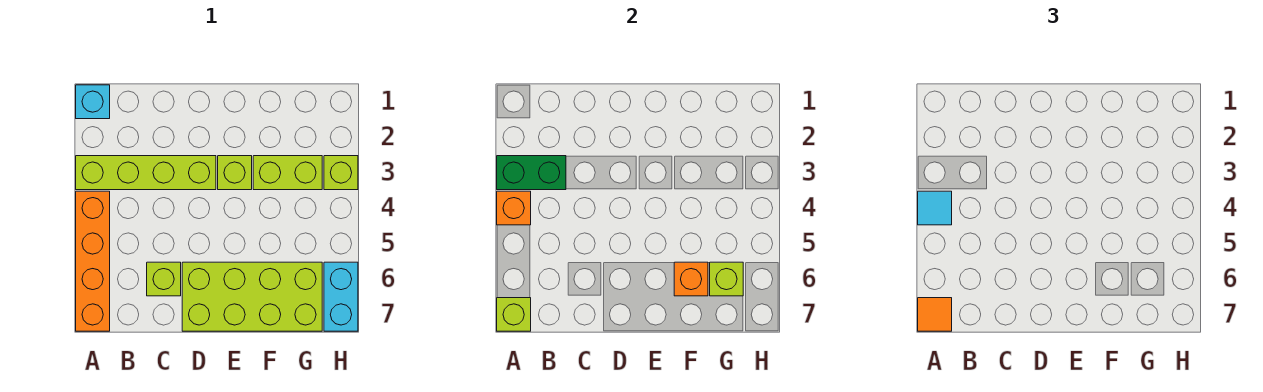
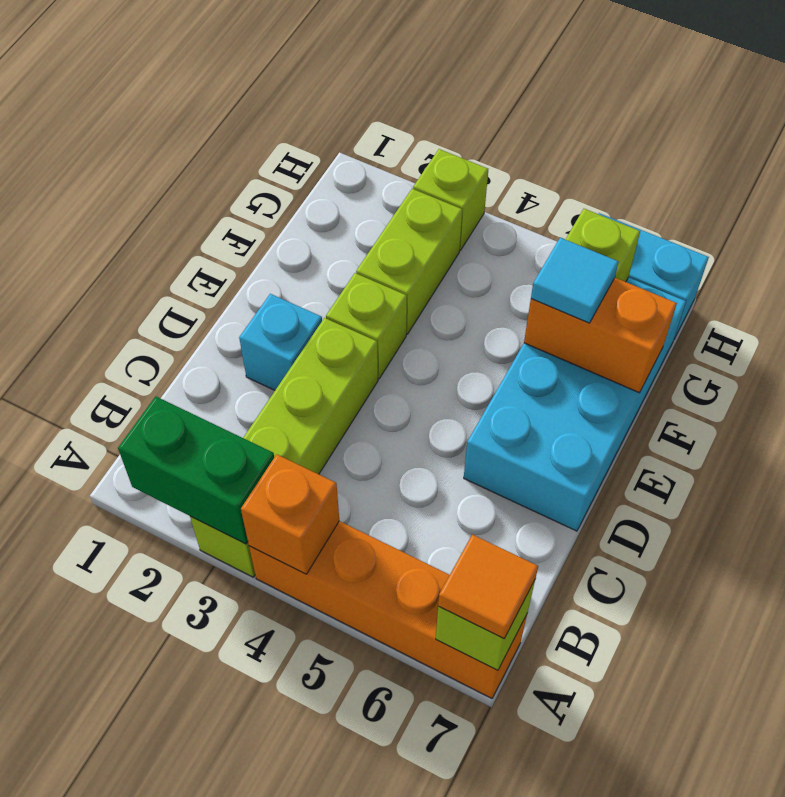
cyan brick A1 level 1 -> cyan brick D2 level 1
green brick A3:B3 level 2 -> green brick A2:A3 level 2
cyan tile A4 level 3 -> cyan tile F6 level 3
lime brick C6 level 1 -> none
lime brick D6:G7 level 1 -> cyan brick D6:G7 level 1
orange brick F6 level 2 -> orange brick F6:F7 level 2

